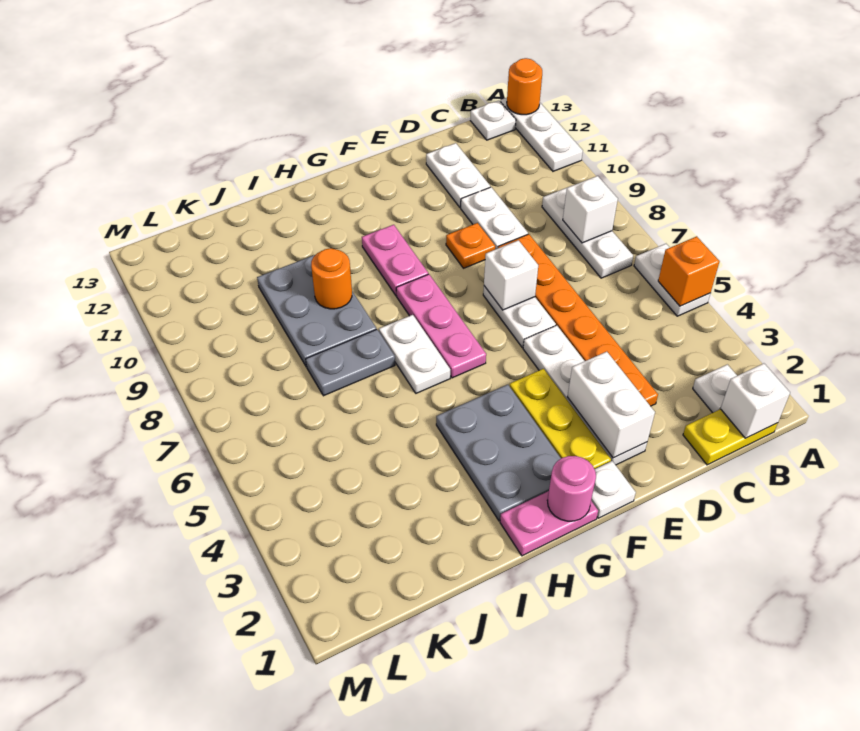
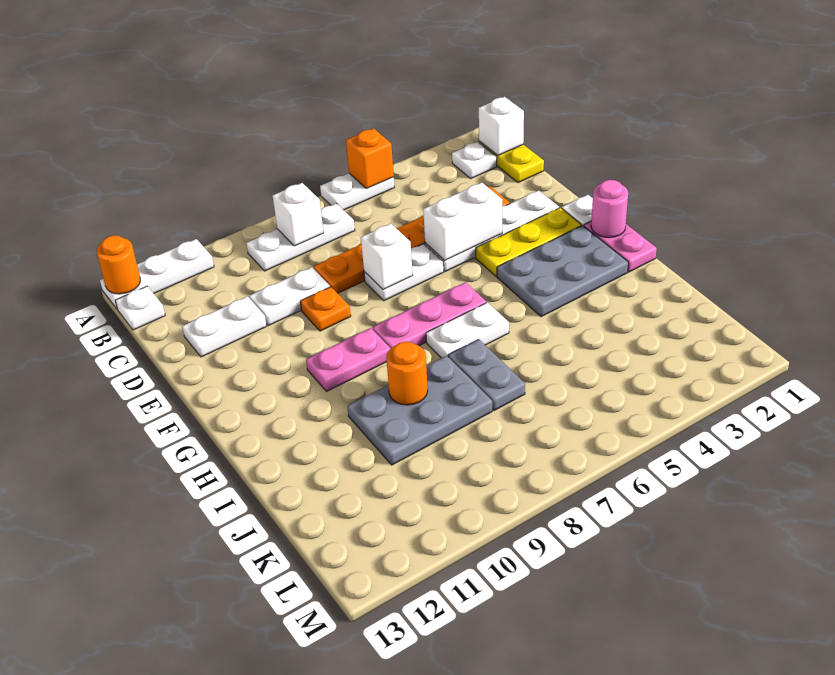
white brick E2:E3 level 2 -> white brick E4:E5 level 2

